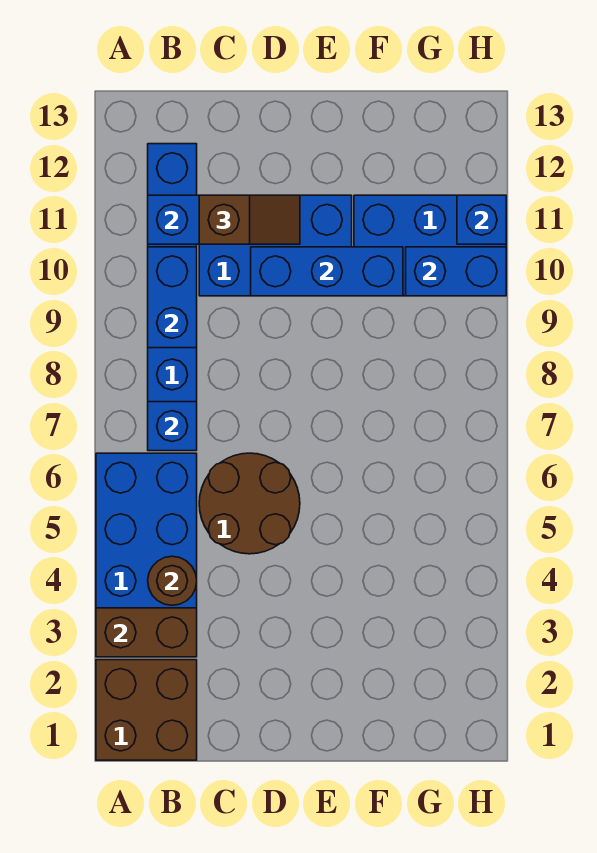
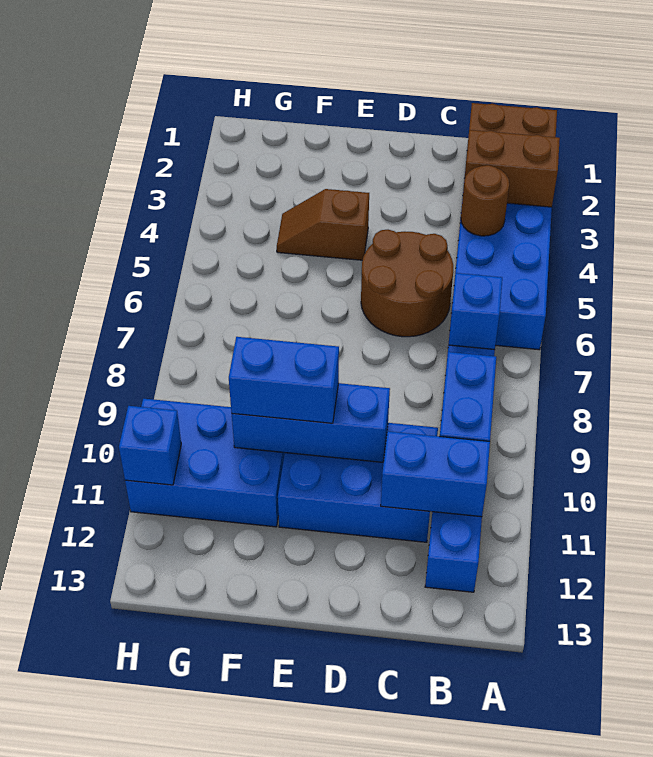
brown slope C11:D11 level 3 top C -> brown slope E4:F4 level 1 top E
blue brick G10:H10 level 2 -> blue brick E10:F10 level 3

